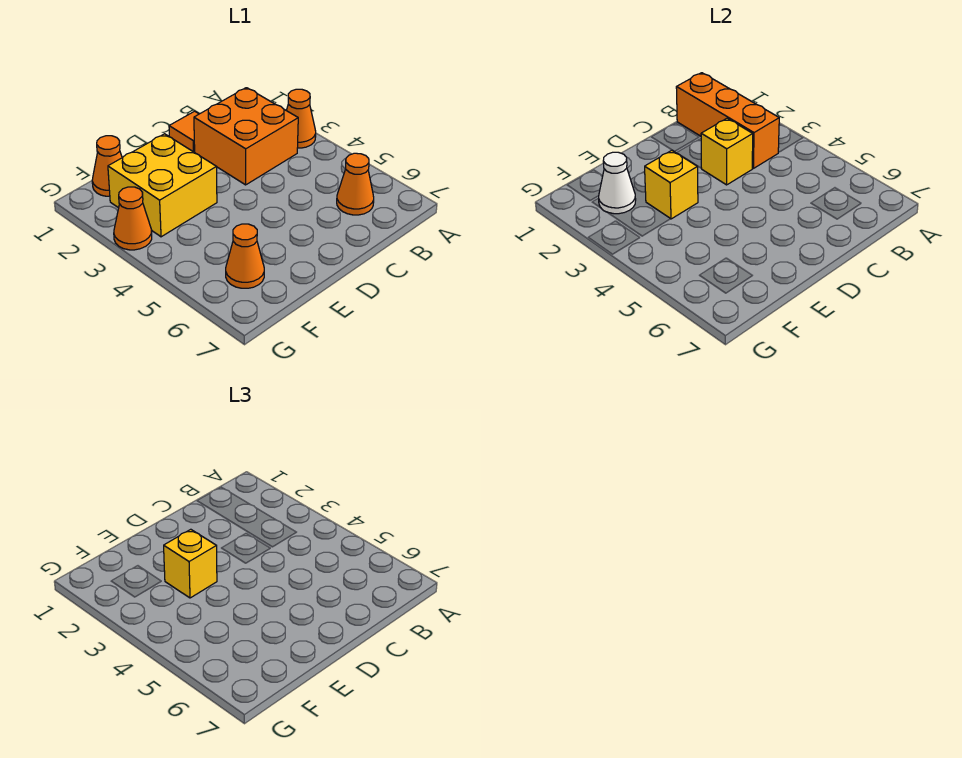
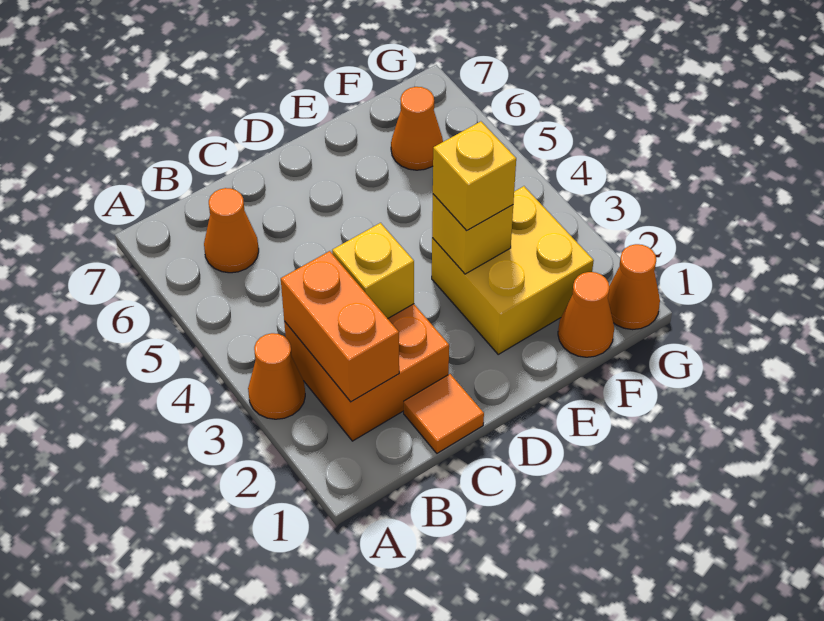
orange brick B1:B3 level 2 -> orange brick B2:B3 level 2
white cone F2 level 2 -> none
orange cone G3 level 1 -> orange cone G1 level 1

